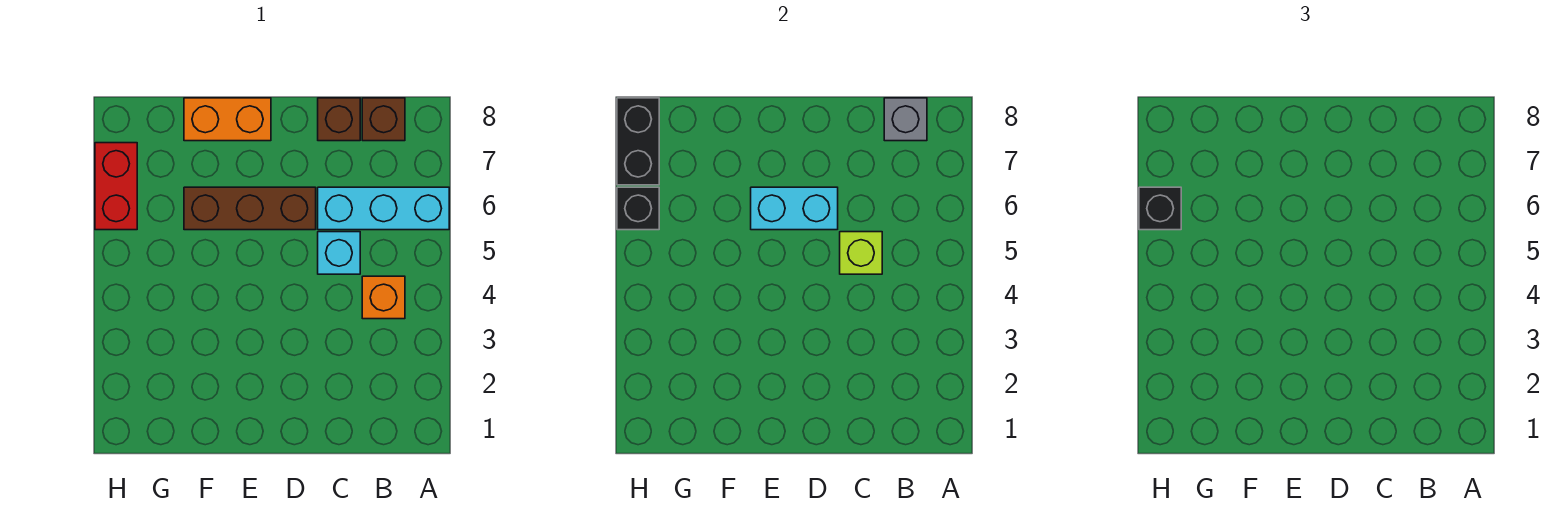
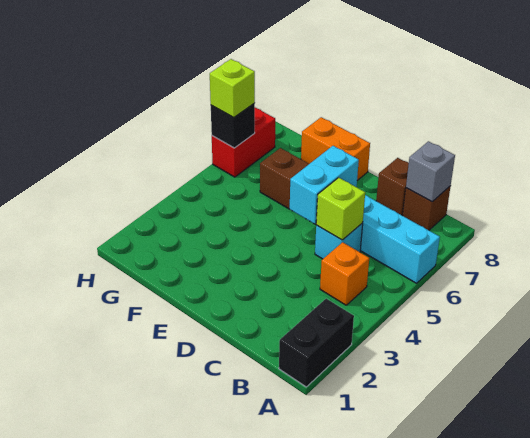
cyan brick D6:E6 level 2 -> cyan brick D5:D6 level 2
black brick H6 level 3 -> lime brick H6 level 3
black brick H7:H8 level 2 -> black brick A1:A2 level 1

